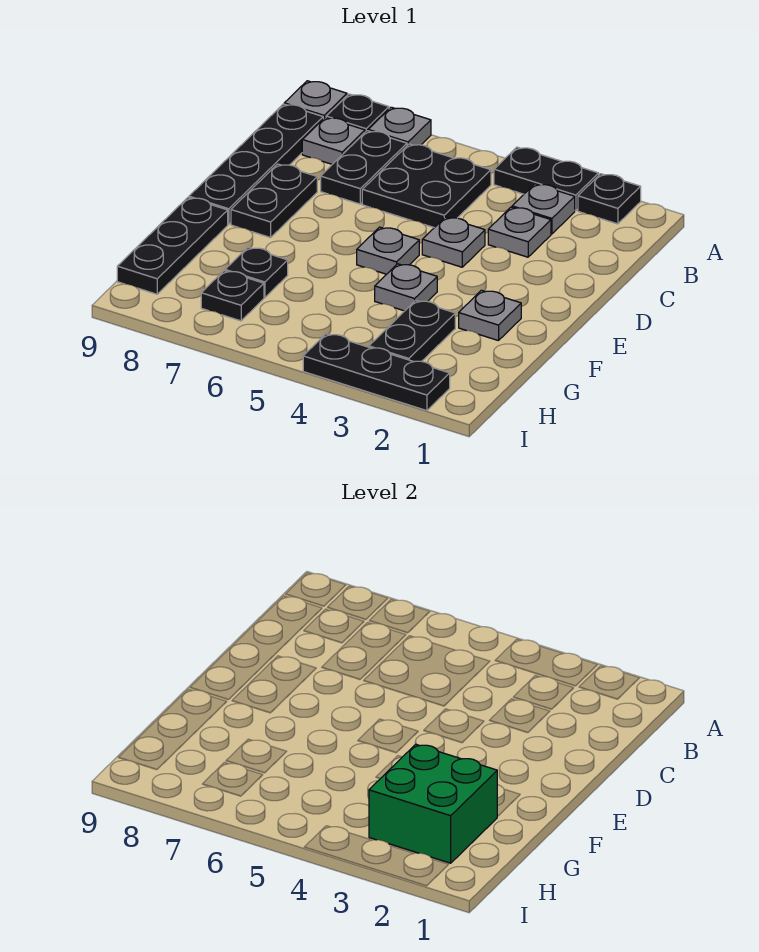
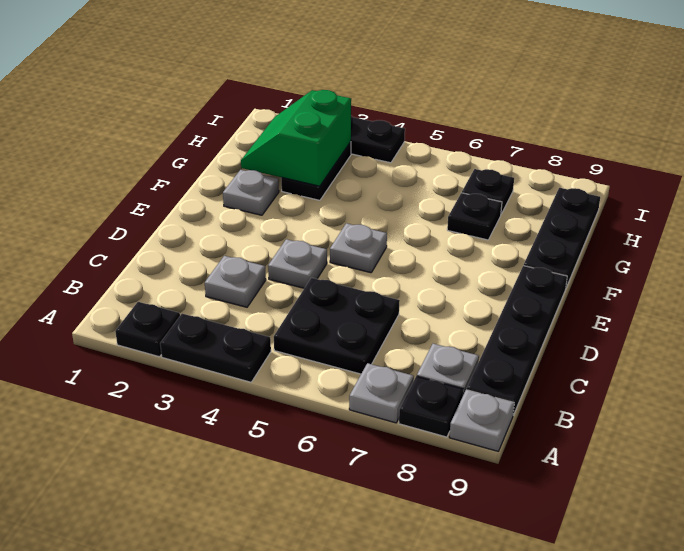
grey plate B3 level 1 -> none
black plate B7:C7 level 1 -> none
black plate D8:E8 level 1 -> none
grey plate F4 level 1 -> none
green brick G2:H3 level 2 -> green slope G2:H3 level 2 top 3

